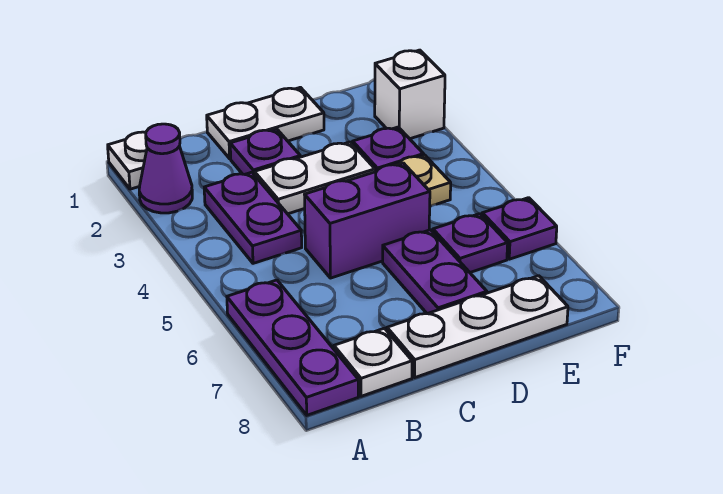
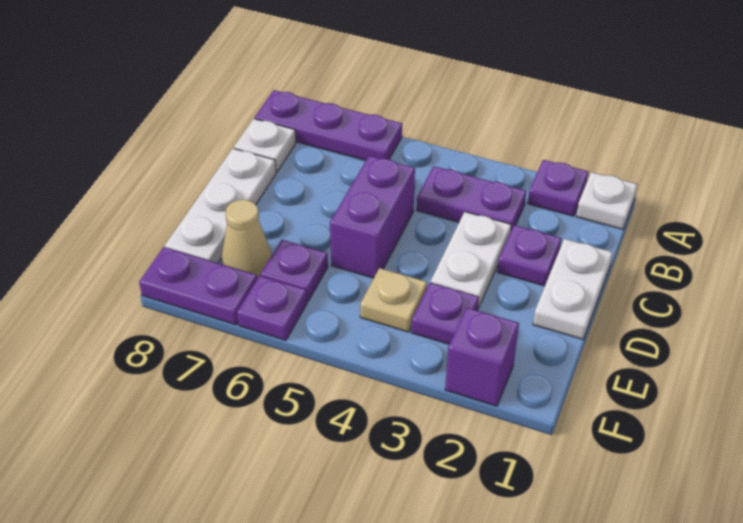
purple cone A2 level 1 -> purple plate A2 level 1
purple plate D6:D7 level 1 -> purple plate F7:F8 level 1
none -> tan cone E7 level 1
white brick F2 level 1 -> purple brick F2 level 1

